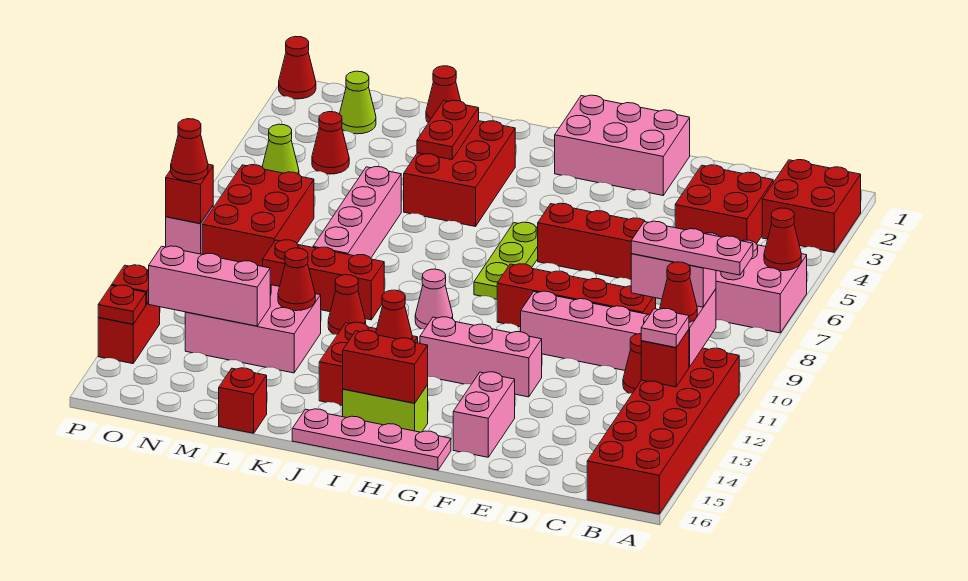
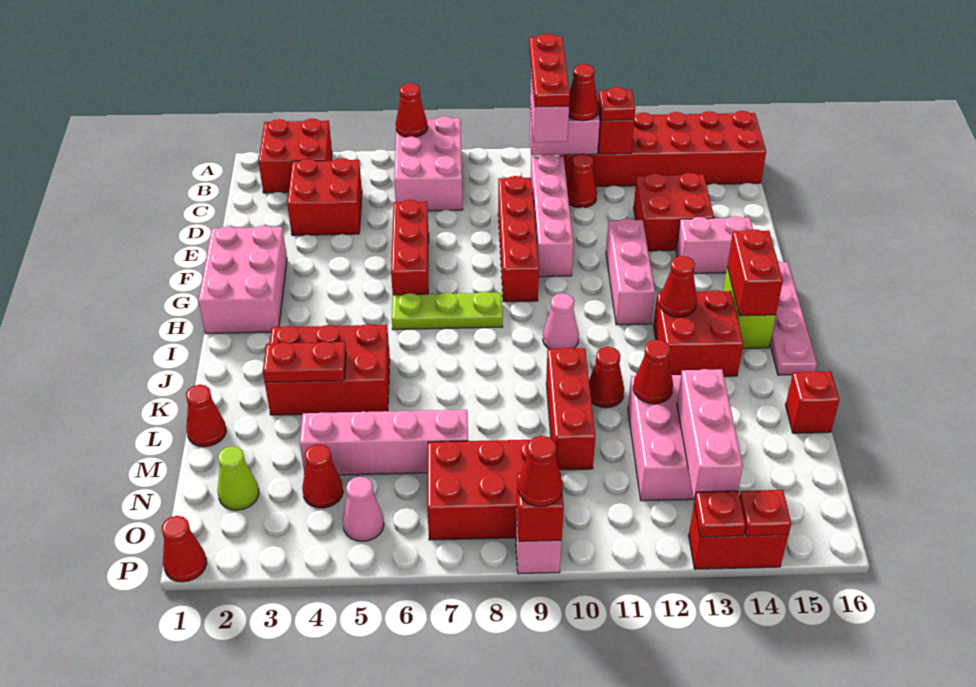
pink plate A10:C10 level 4 -> red plate A10:C10 level 4
pink plate B12 level 3 -> red plate B12 level 3
none -> red brick D13:E14 level 1
pink brick L6:L9 level 1 -> pink brick M4:M7 level 1
lime cone O5 level 1 -> pink cone O5 level 1

